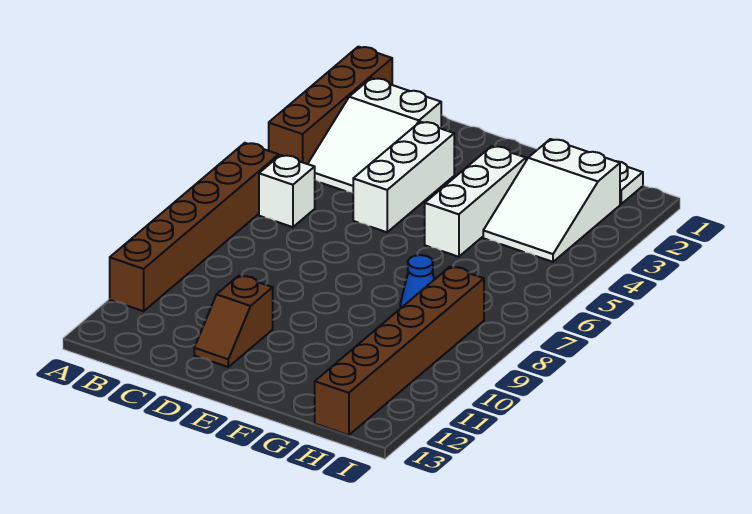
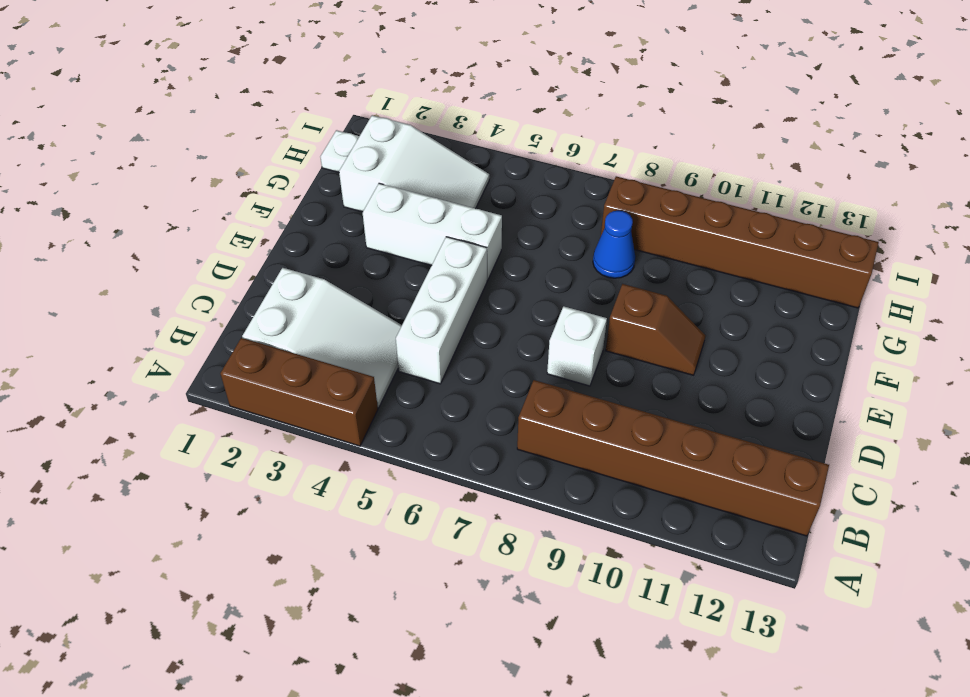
brown brick A1:A4 level 1 -> brown brick A2:A4 level 1
brown brick A6:A11 level 1 -> brown brick B8:B13 level 1
white brick B6 level 1 -> white brick D8 level 1
white brick D3:D5 level 1 -> white brick C5:E5 level 1
brown slope D11:D12 level 1 top 11 -> brown slope E9:E10 level 1 top 9

